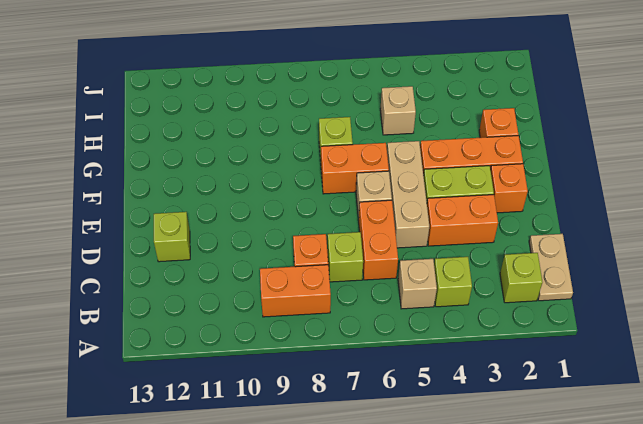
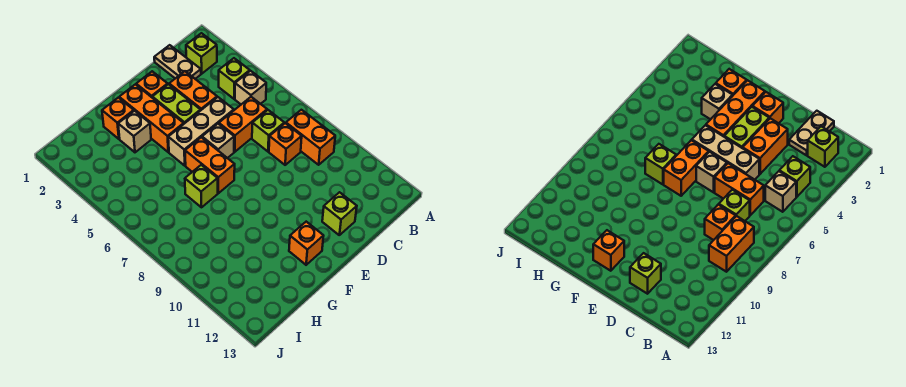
tan plate B1:C1 level 1 -> tan plate C1:C2 level 1
none -> orange brick F12 level 1
tan brick H5 level 1 -> tan brick G3 level 1

